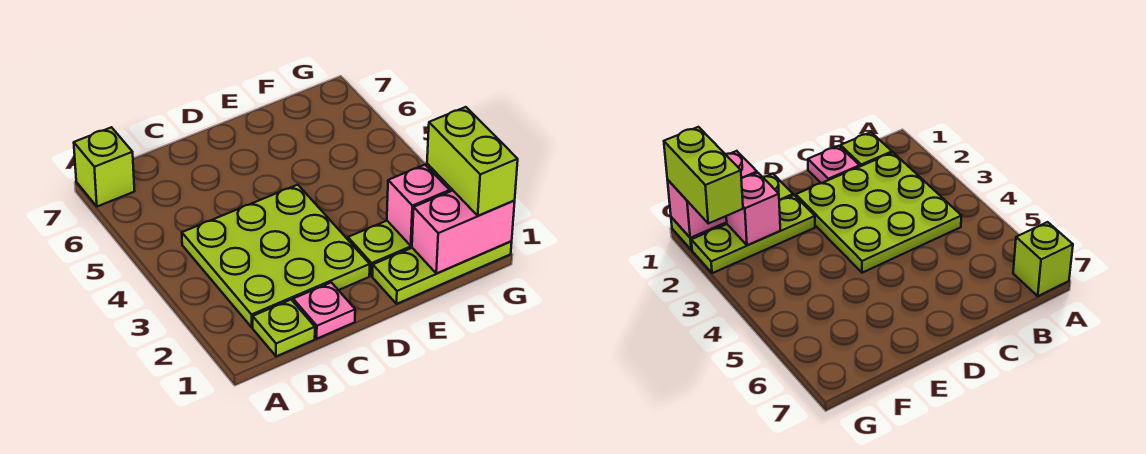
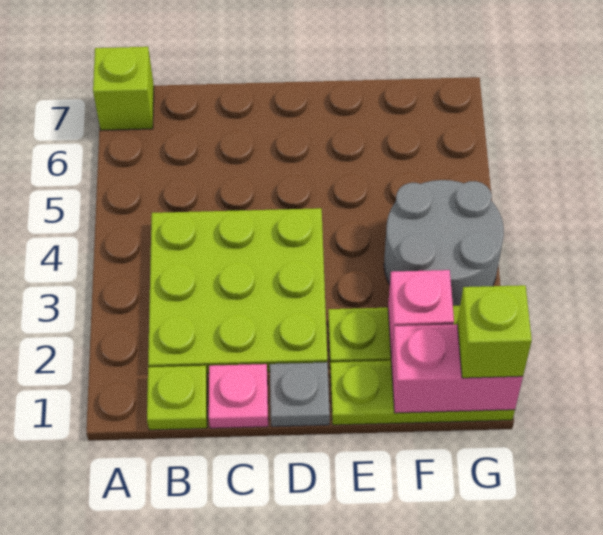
none -> grey plate D1 level 1
none -> grey round brick F3:G4 level 1
lime brick G1:G2 level 3 -> lime brick G1 level 3

